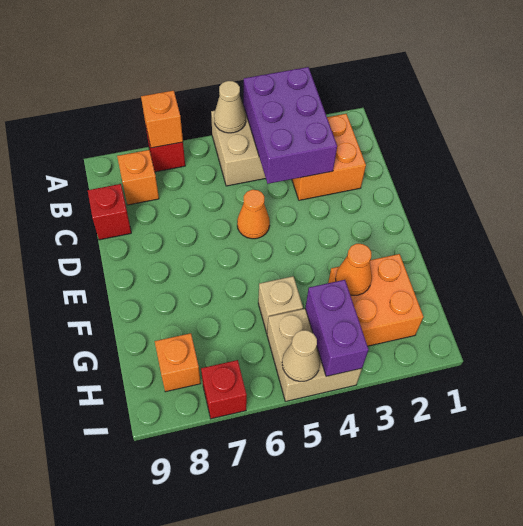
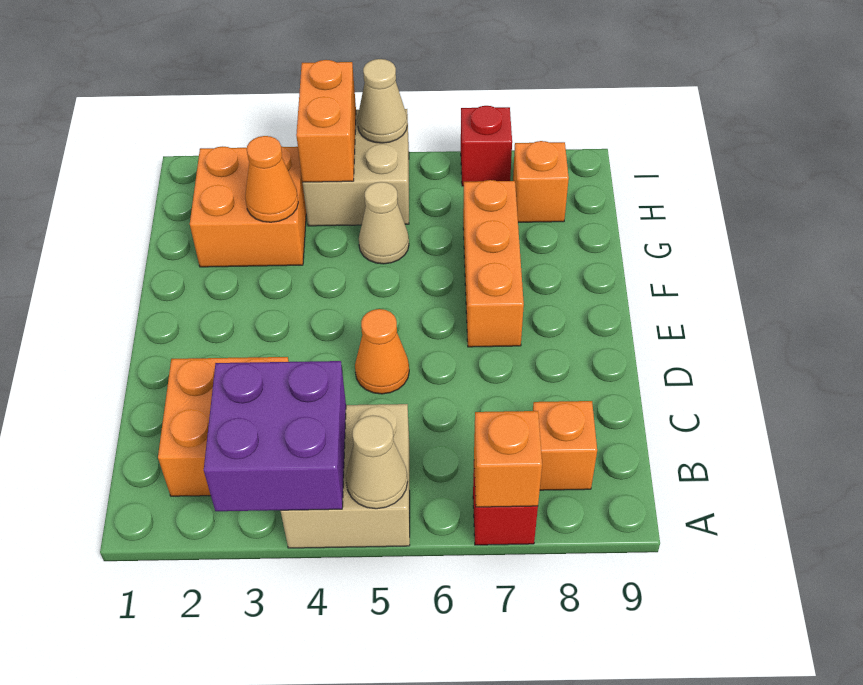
purple brick A3:C4 level 2 -> purple brick A3:B4 level 2
red brick C9 level 1 -> none
none -> orange brick E7:G7 level 1
tan brick G5 level 1 -> tan cone G5 level 1
purple brick H4:I4 level 2 -> orange brick H4:I4 level 2

